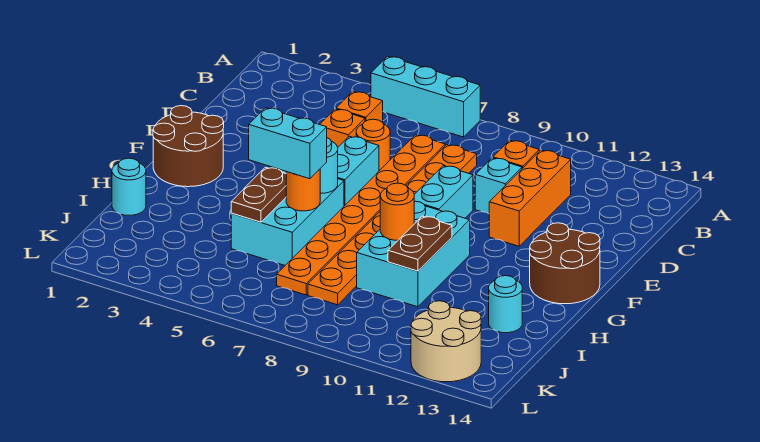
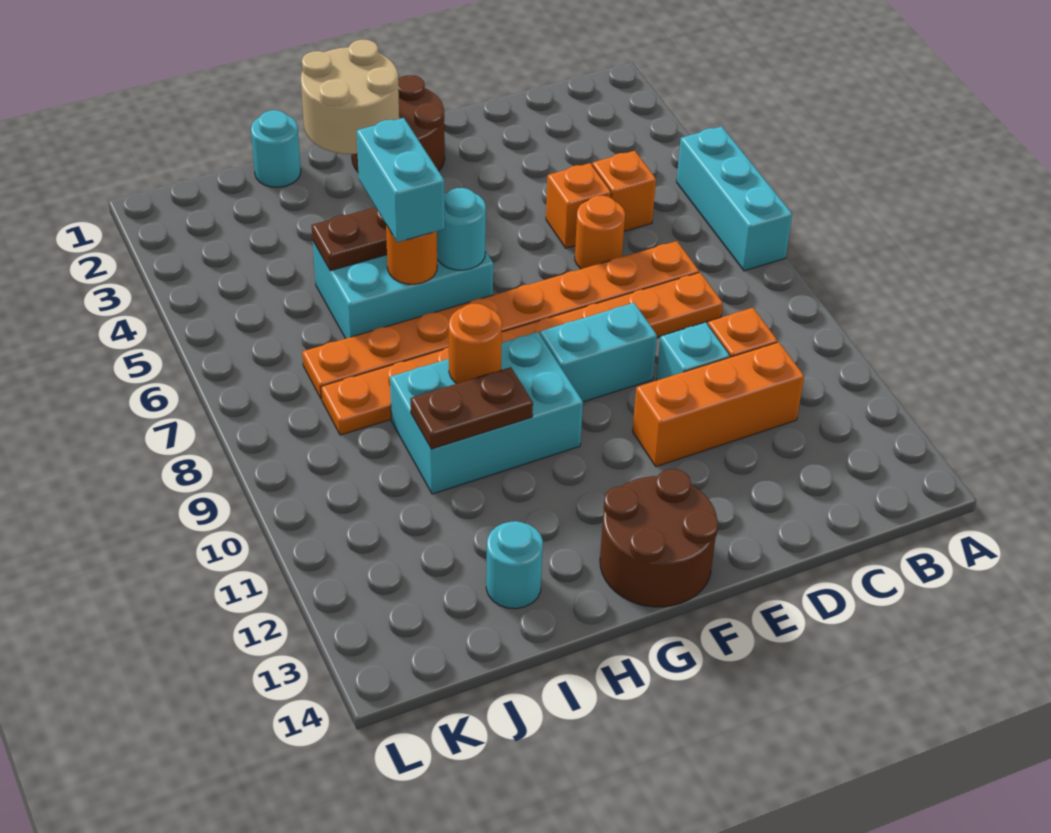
cyan brick E6:F6 level 1 -> none
tan round brick K12:L13 level 1 -> tan round brick G1:H2 level 2

